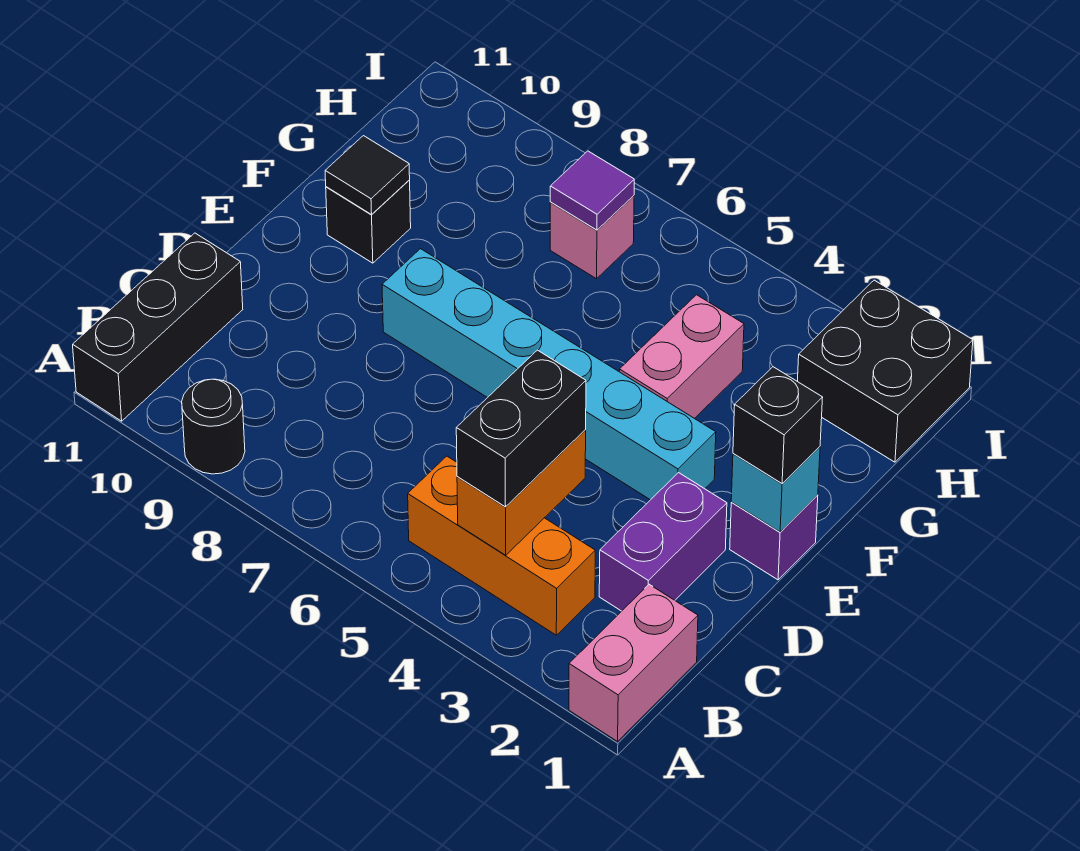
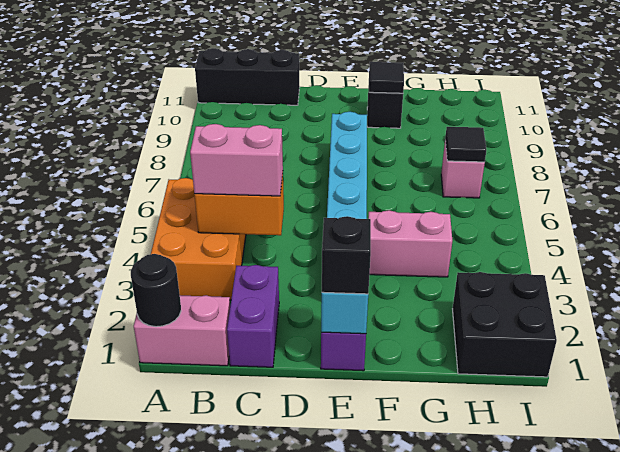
black round brick A9 level 1 -> black round brick A1 level 2
orange brick B3:B5 level 1 -> orange brick A3:B5 level 1
black brick B4:C4 level 3 -> pink brick B4:C4 level 3
purple brick C2:D2 level 1 -> purple brick C1:C2 level 1
purple tile H7 level 2 -> black tile H7 level 2

